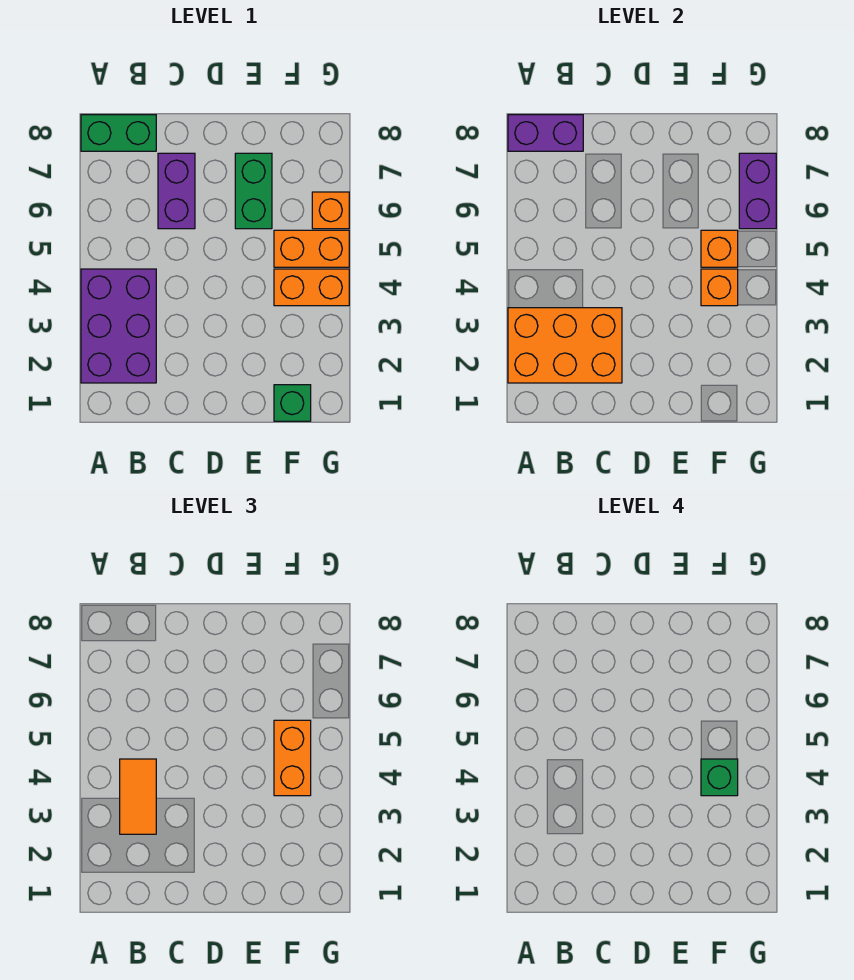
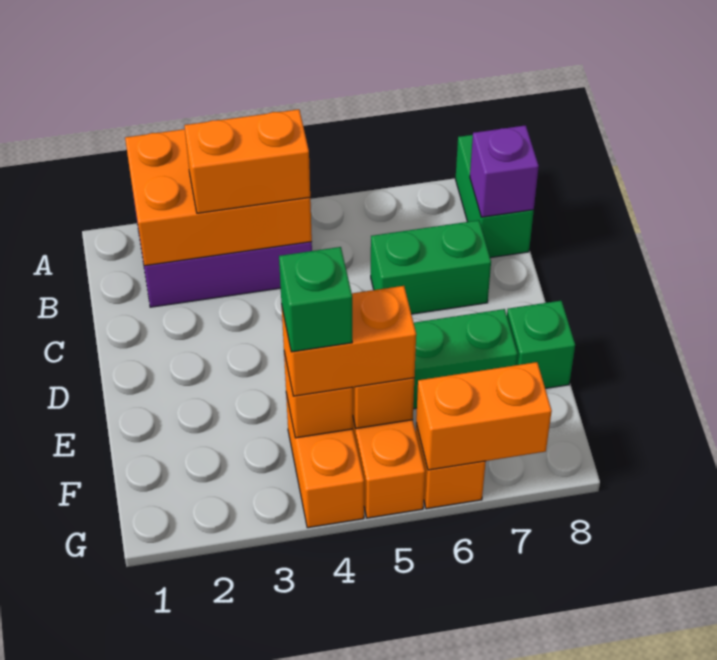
orange brick A2:C3 level 2 -> orange brick A2:B4 level 2
purple brick A8:B8 level 2 -> purple brick B8 level 2
orange tile B3:B4 level 3 -> orange brick B3:B4 level 3
purple brick C6:C7 level 1 -> green brick C6:C7 level 1
green brick F1 level 1 -> green brick E8 level 1
purple brick G6:G7 level 2 -> orange brick G6:G7 level 2

